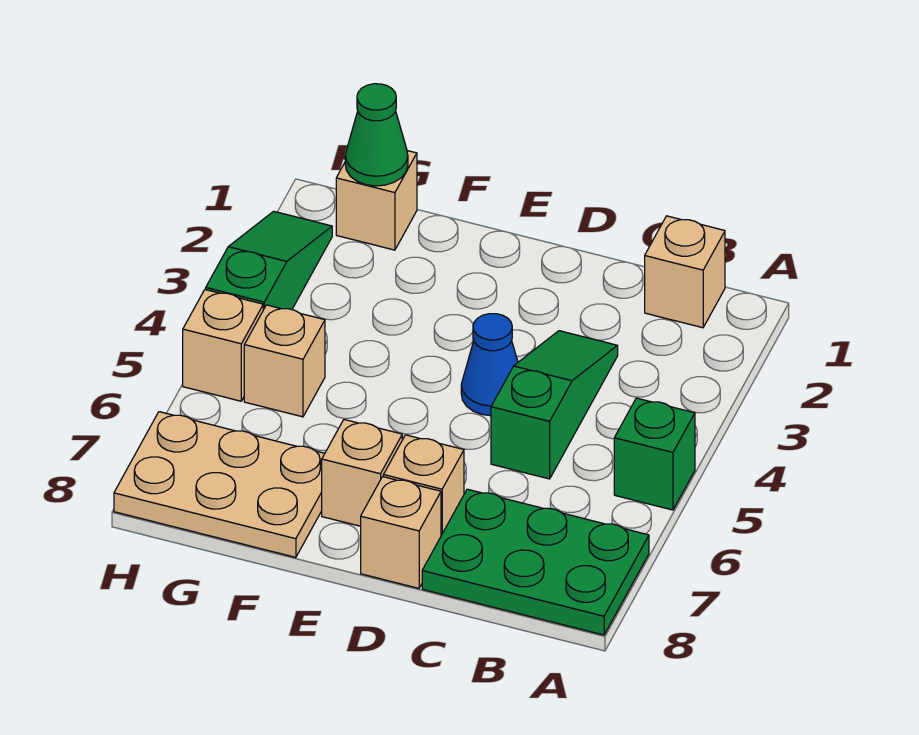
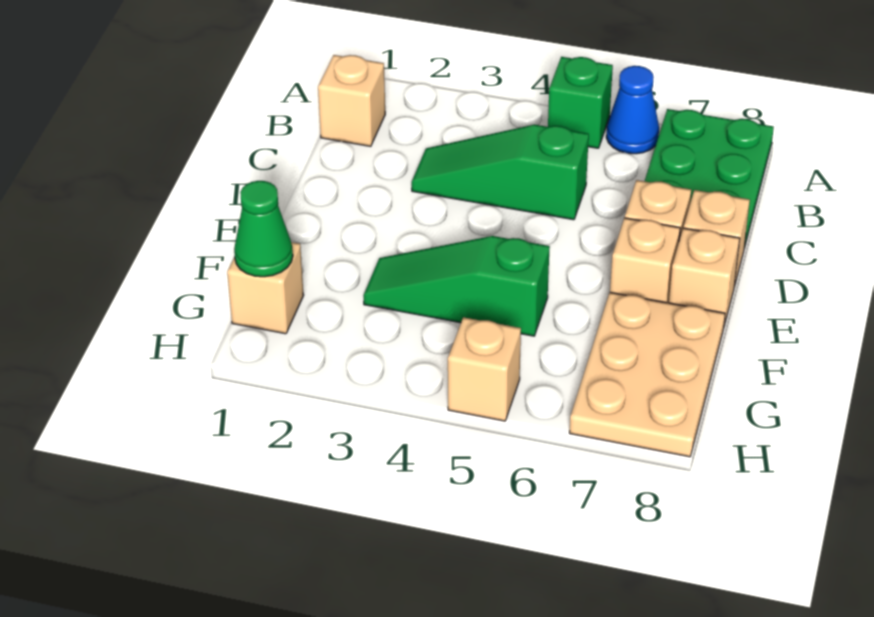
blue cone D4 level 1 -> blue cone A6 level 1
tan brick G5 level 1 -> tan brick E8 level 1
green slope H2:H4 level 1 top 4 -> green slope F3:F5 level 1 top 5

